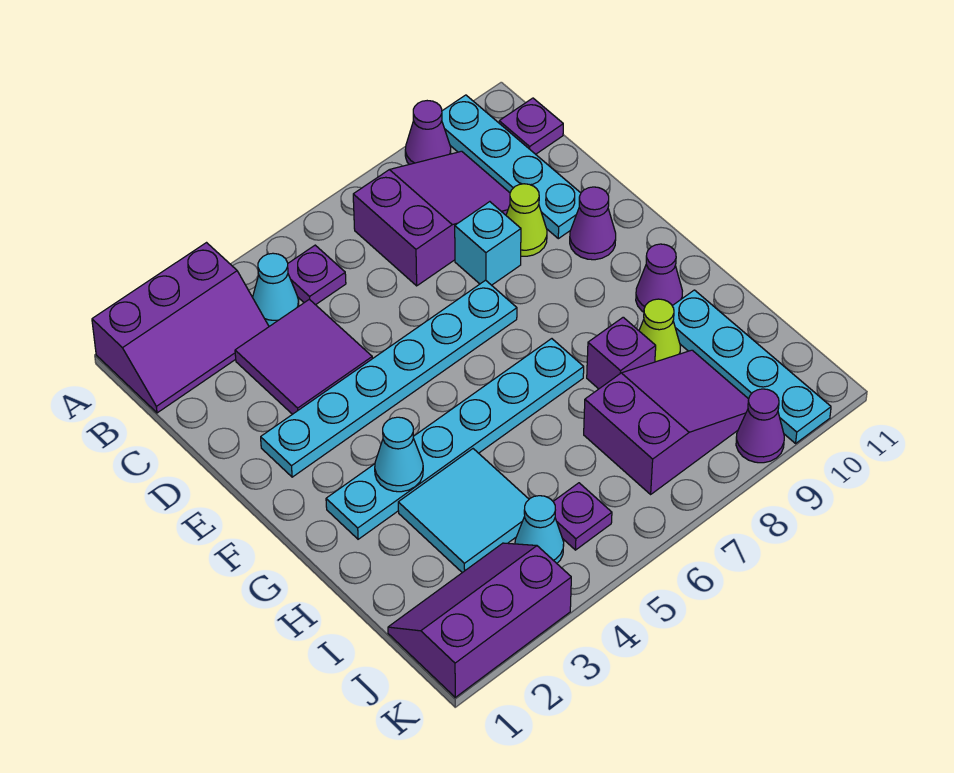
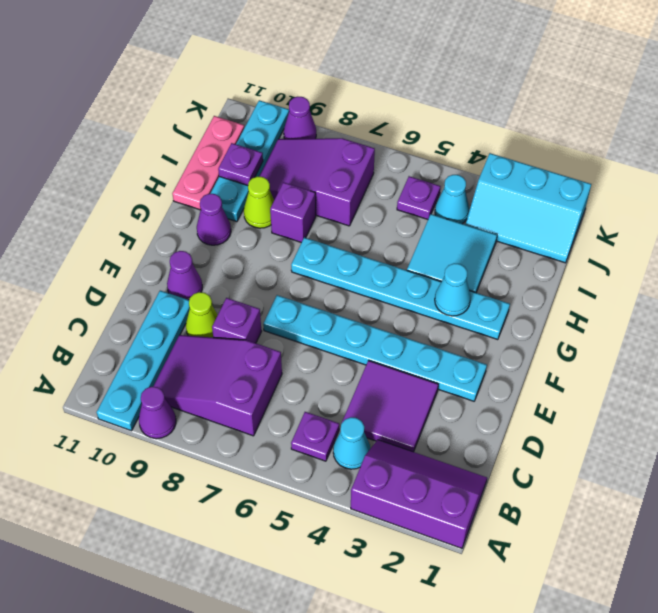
purple plate B11 level 1 -> purple plate I10 level 2
cyan brick D8 level 1 -> purple brick D8 level 1
none -> pink plate H11:J11 level 1
purple slope J1:K3 level 1 top K -> cyan slope J1:K3 level 1 top K

